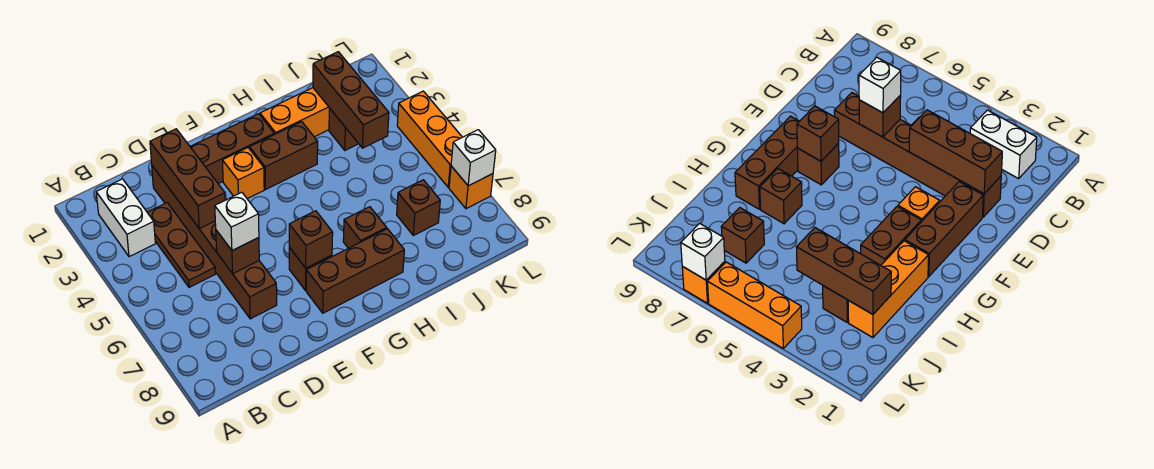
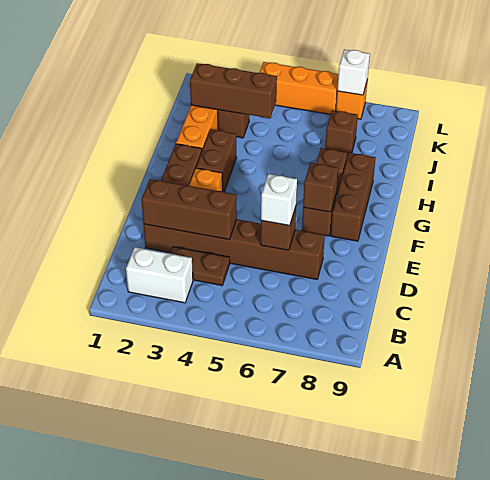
brown plate C3:C5 level 1 -> brown plate C3:C4 level 1

